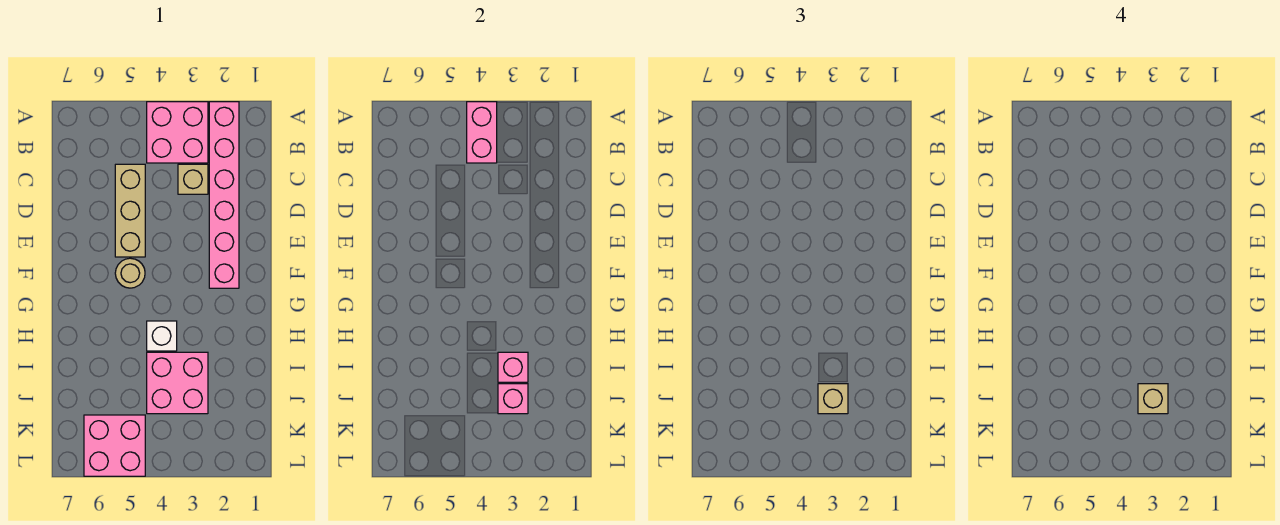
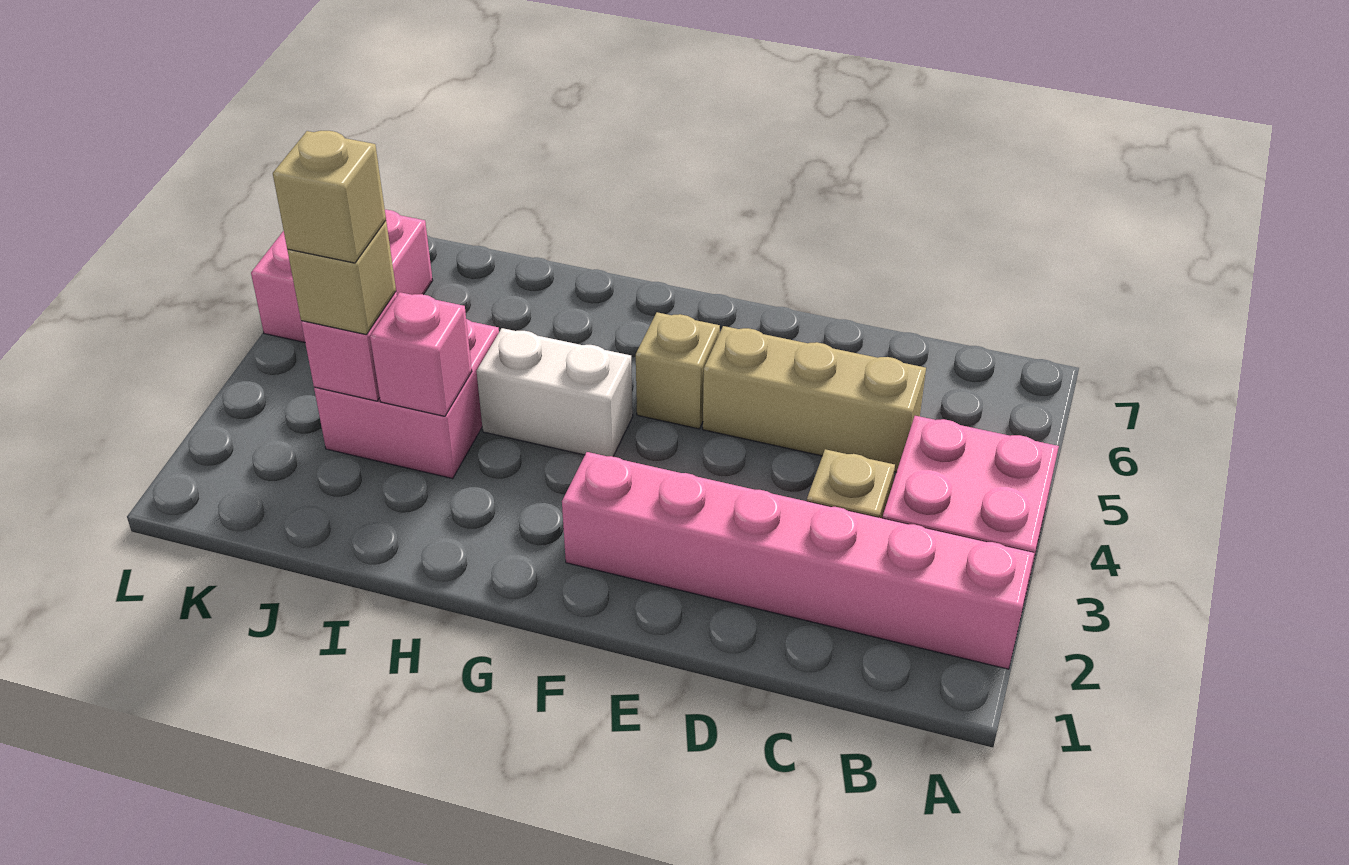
pink brick A4:B4 level 2 -> none
tan round brick F5 level 1 -> tan brick F5 level 1
white brick H4 level 1 -> white brick G4:H4 level 1

